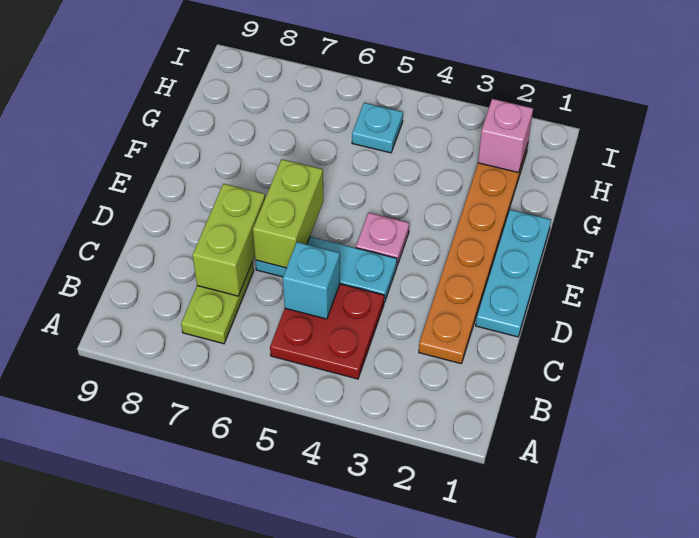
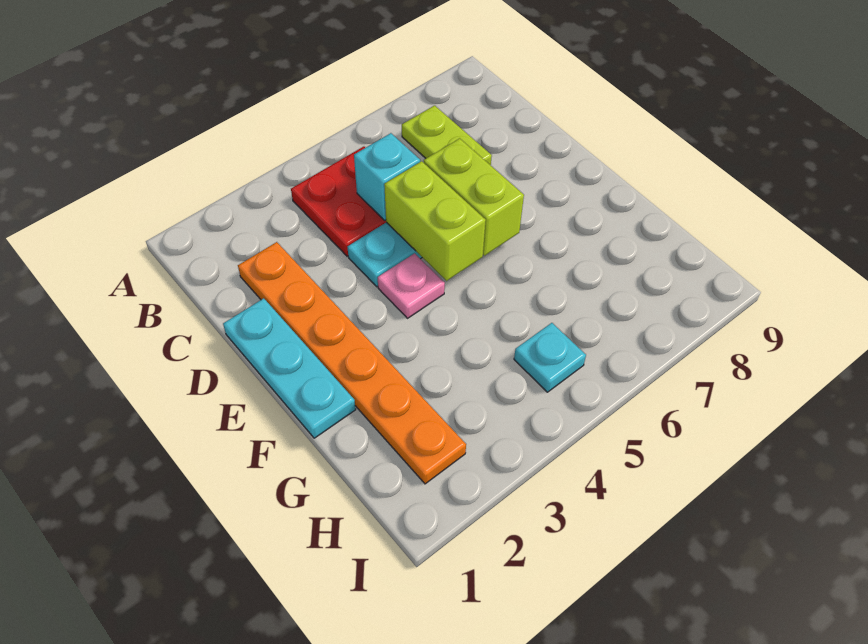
lime brick C7:D7 level 2 -> lime brick D5:E5 level 2
pink brick H2 level 2 -> none

